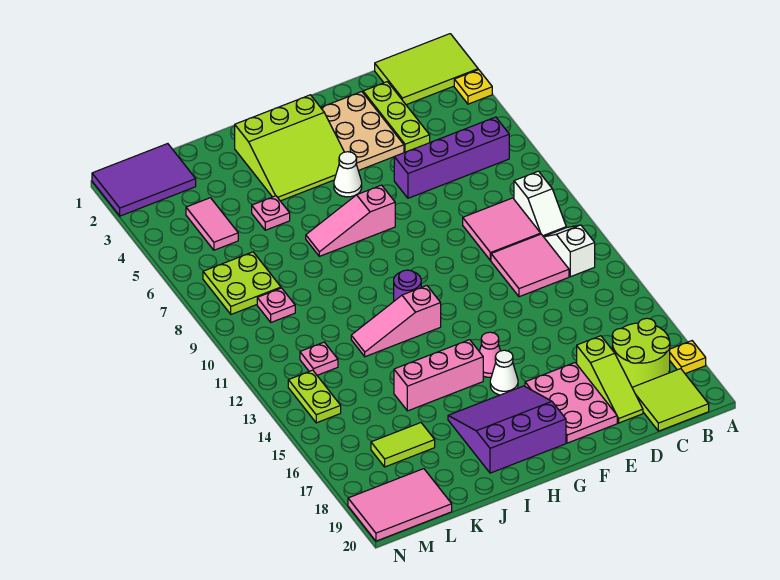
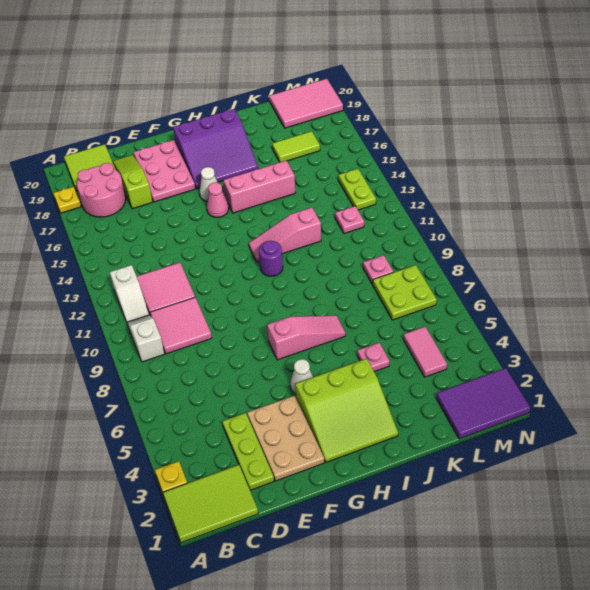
purple brick B6:E6 level 1 -> none
lime round brick B17:C18 level 1 -> pink round brick B17:C18 level 1
lime slope G2:I4 level 1 top 2 -> lime slope G2:I4 level 1 top 4
pink slope H12:J12 level 1 top H -> pink slope H12:J12 level 1 top J

